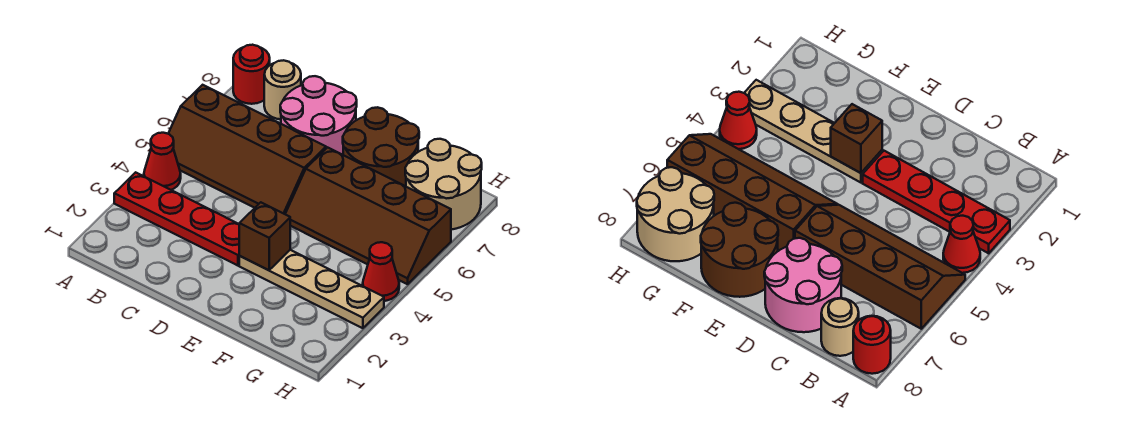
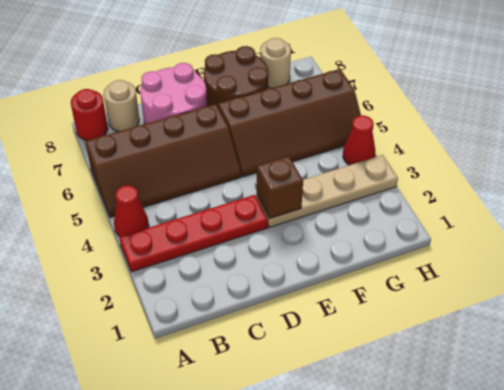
tan round brick G7:H8 level 1 -> tan round brick G8 level 1

